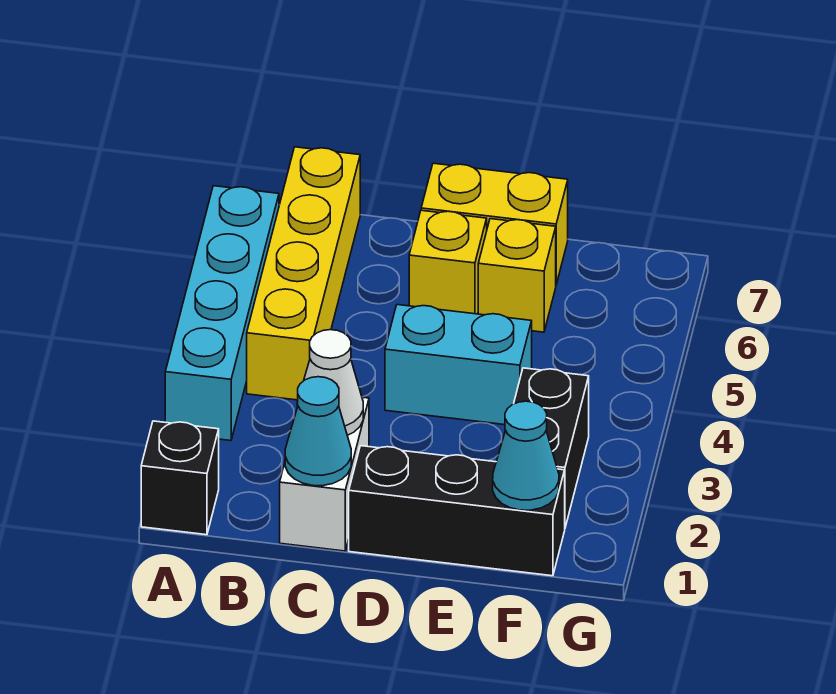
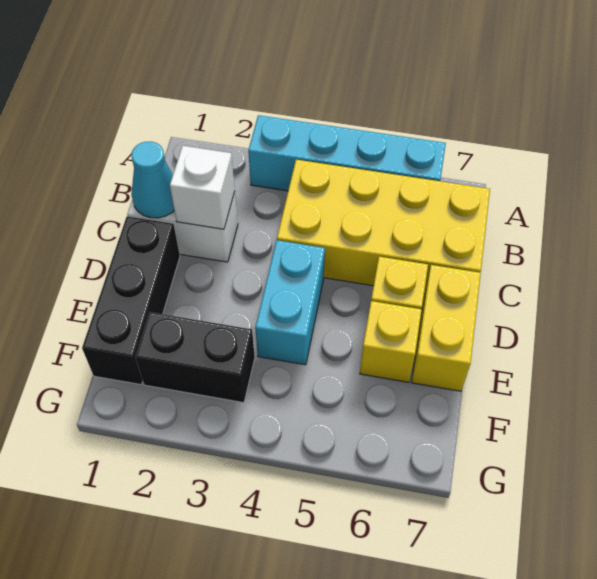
black brick A1 level 1 -> none
yellow brick B4:B7 level 1 -> yellow brick B4:C7 level 1
white cone C2 level 2 -> white brick C2 level 2
cyan cone F1 level 2 -> none

